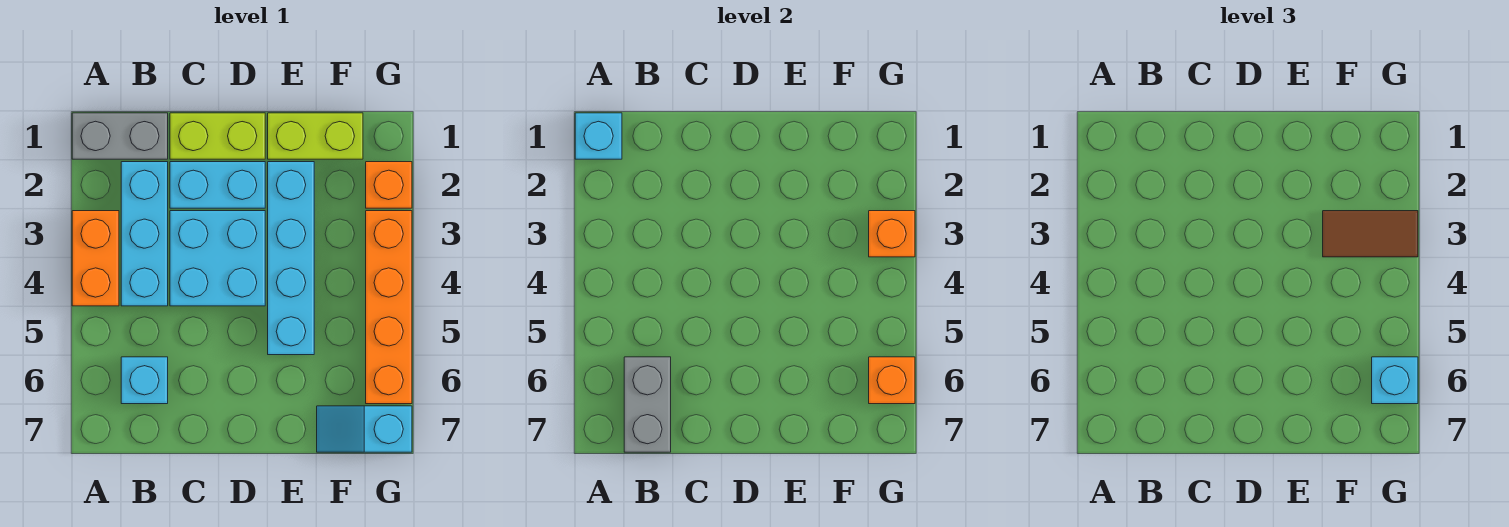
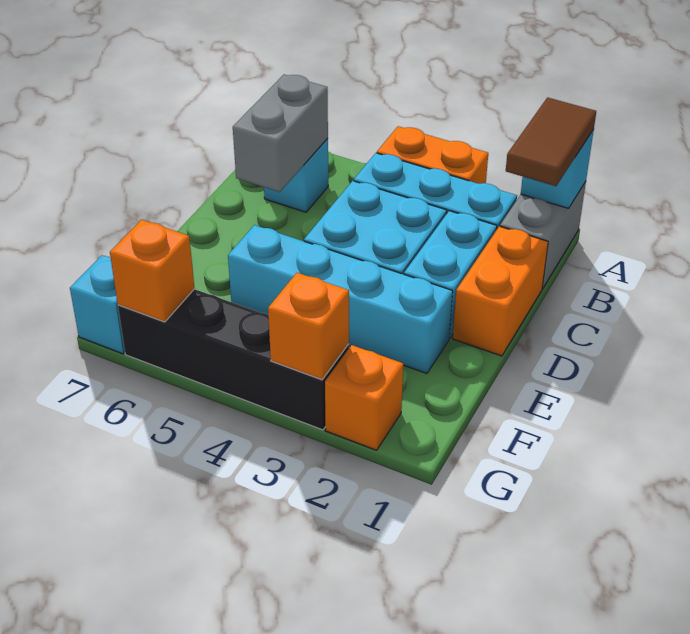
grey brick B6:B7 level 2 -> grey brick B6:C6 level 2
lime brick C1:D1 level 1 -> orange brick C1:D1 level 1
lime brick E1:F1 level 1 -> none
brown tile F3:G3 level 3 -> brown tile A1:B1 level 3
orange brick G3:G6 level 1 -> black brick G3:G6 level 1
cyan brick G6 level 3 -> none

